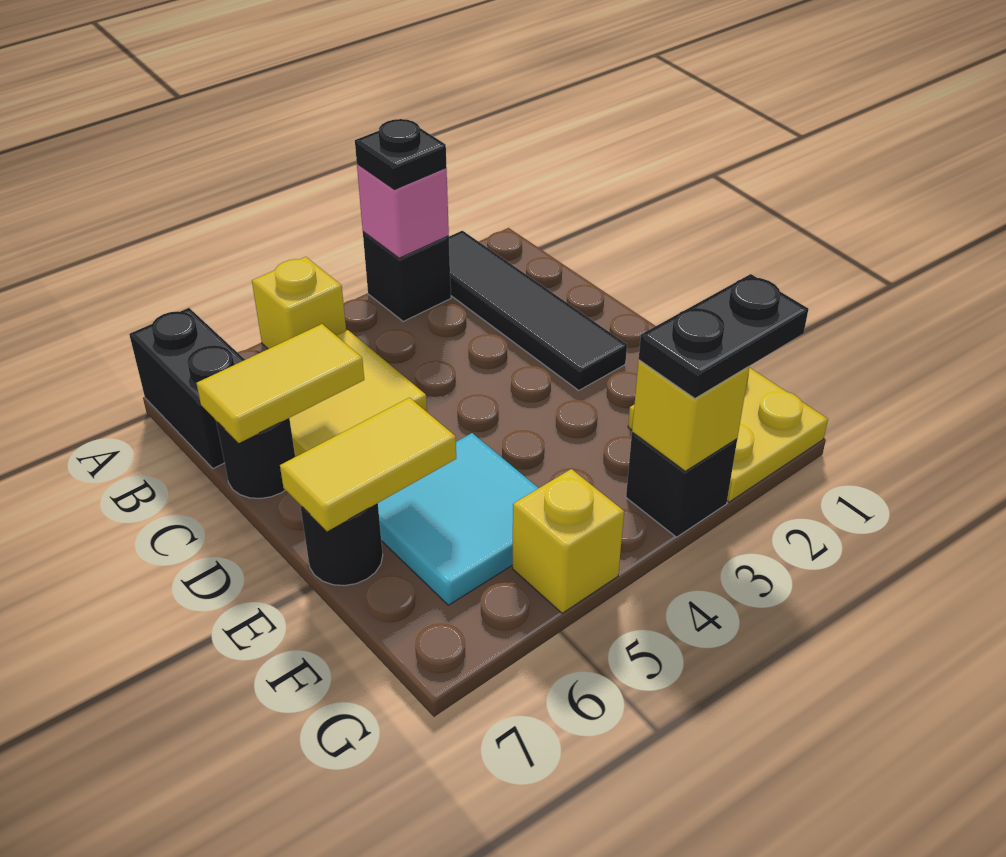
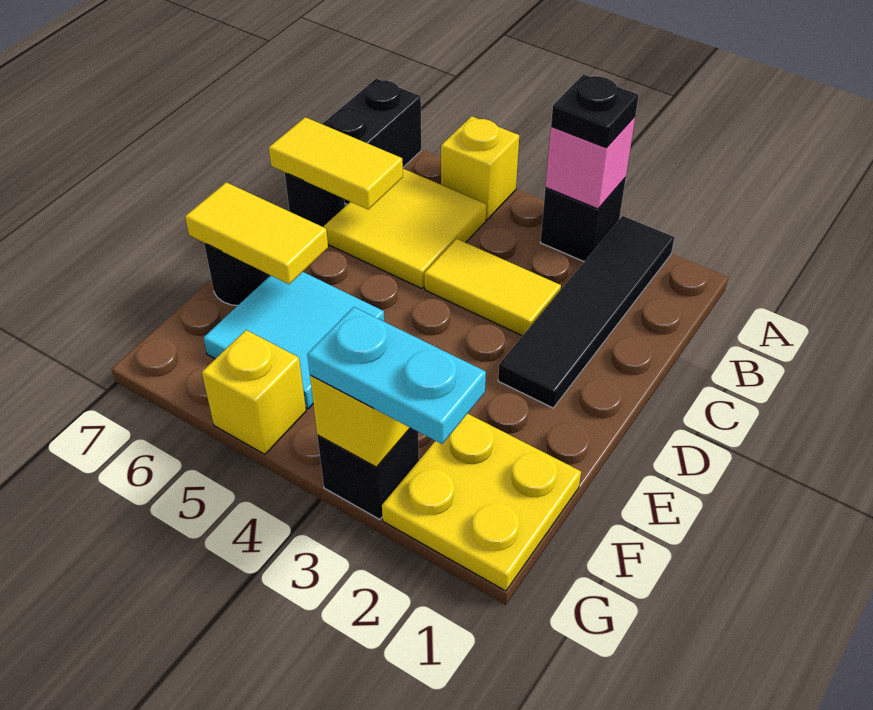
none -> yellow tile C3:C4 level 1
black plate G2:G3 level 3 -> cyan plate G2:G3 level 3

